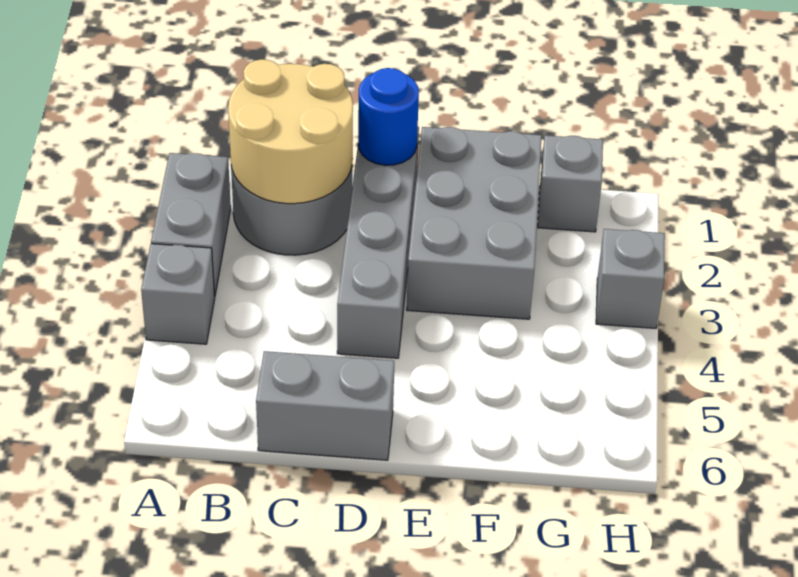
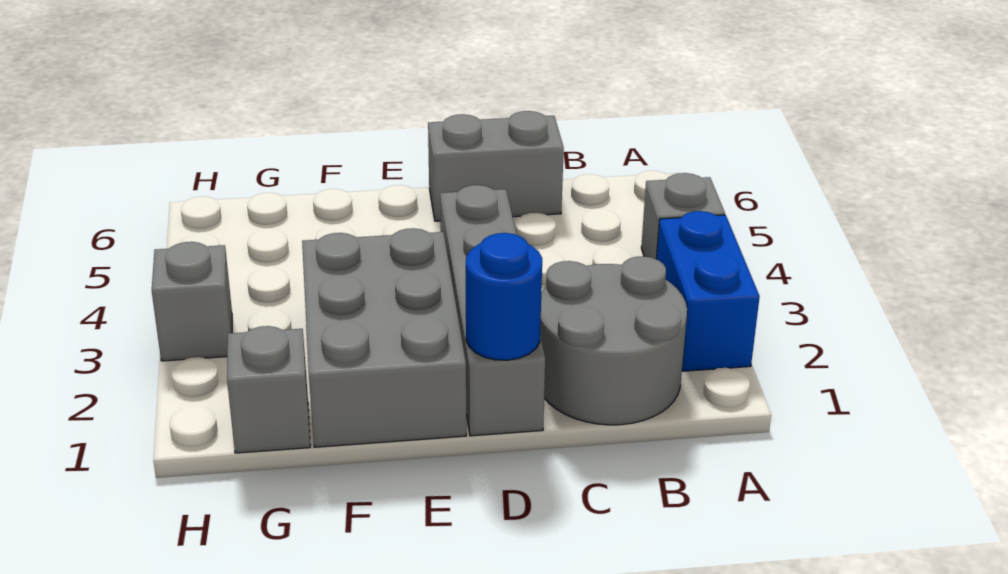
grey brick A2:A3 level 1 -> blue brick A2:A3 level 1
tan round brick B1:C2 level 2 -> none

